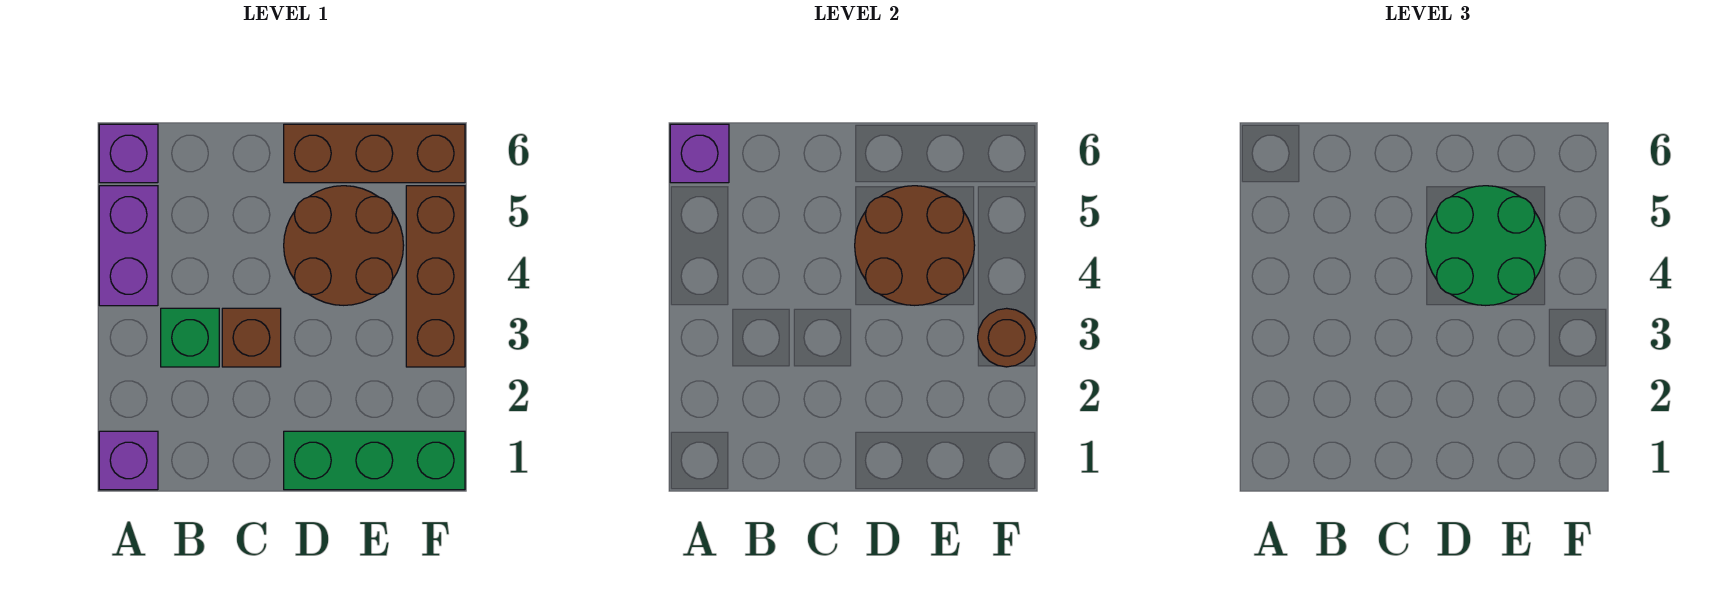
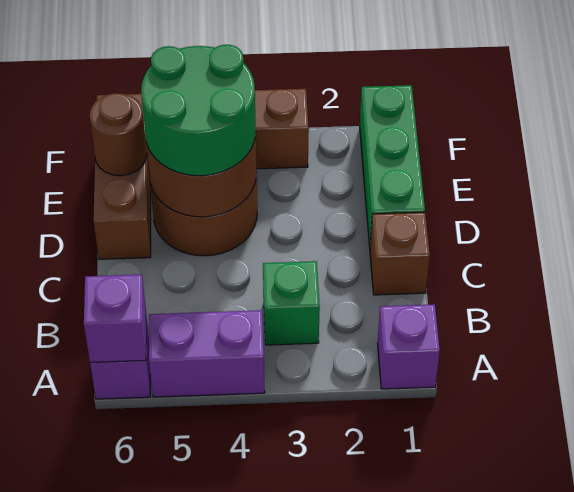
brown brick C3 level 1 -> brown brick C1 level 1
brown round brick F3 level 2 -> brown round brick E6 level 2

